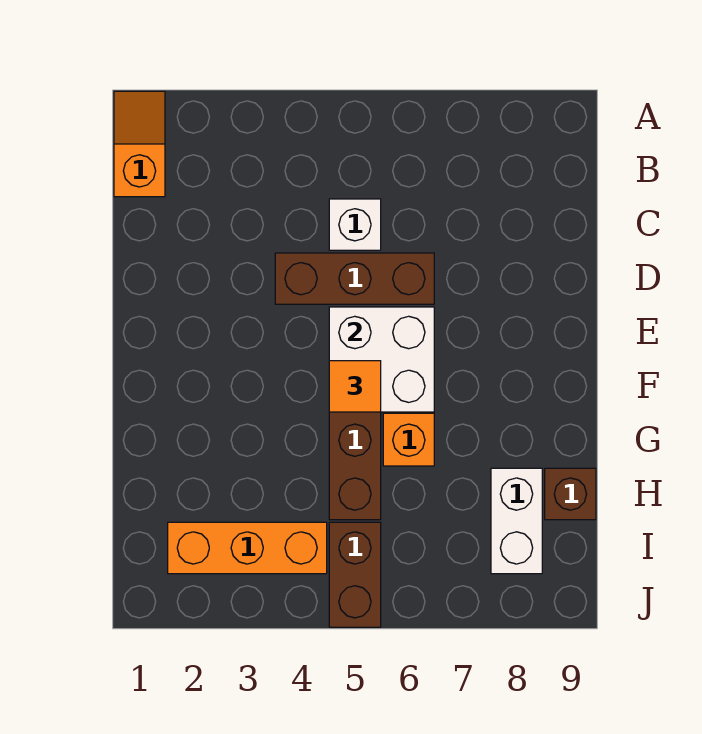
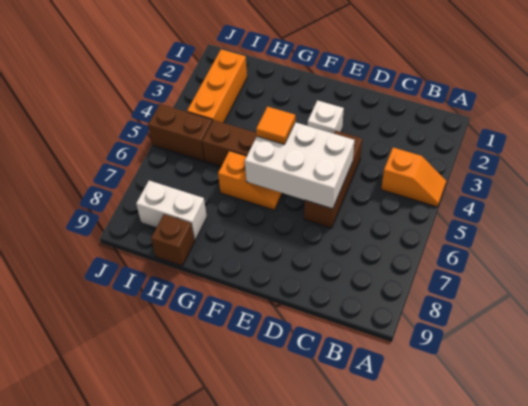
orange slope A1:B1 level 1 top B -> orange slope A4:B4 level 1 top B
white brick C5 level 1 -> white brick E3 level 1
white brick E5:F6 level 2 -> white brick D5:F6 level 2

